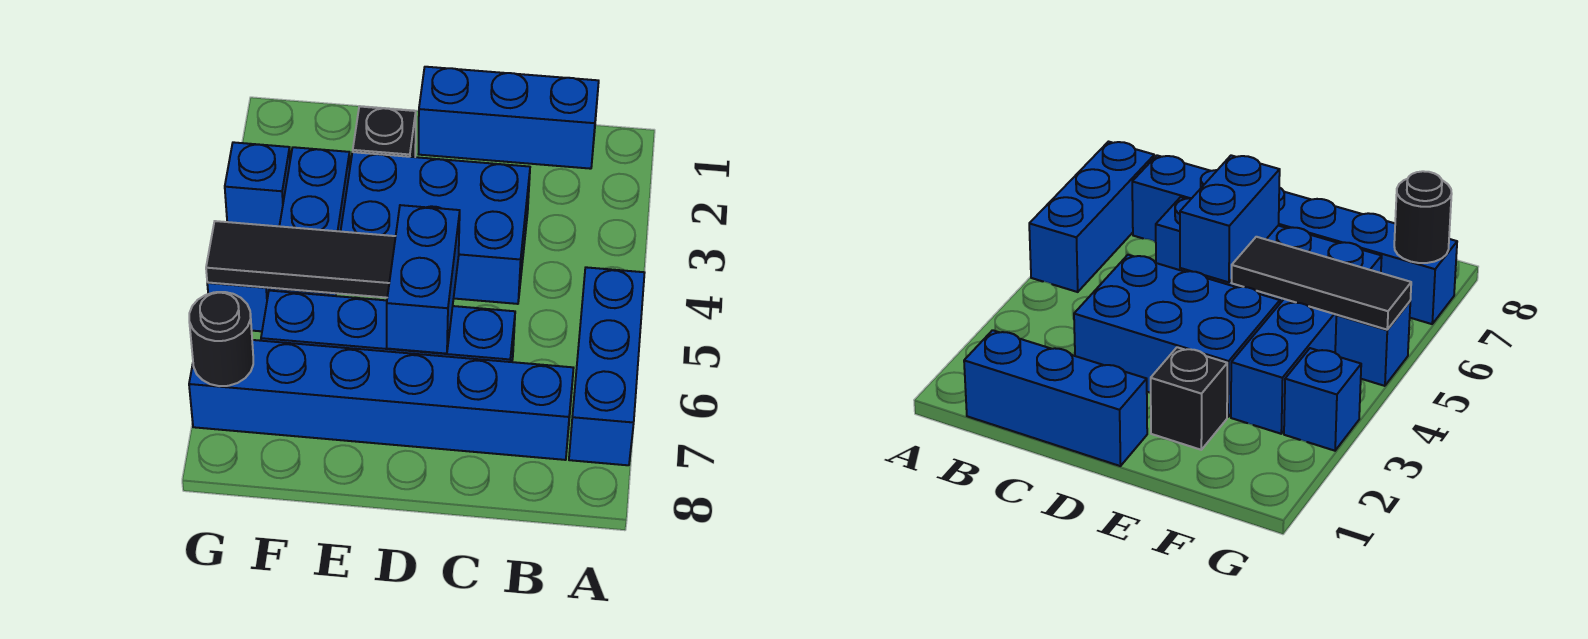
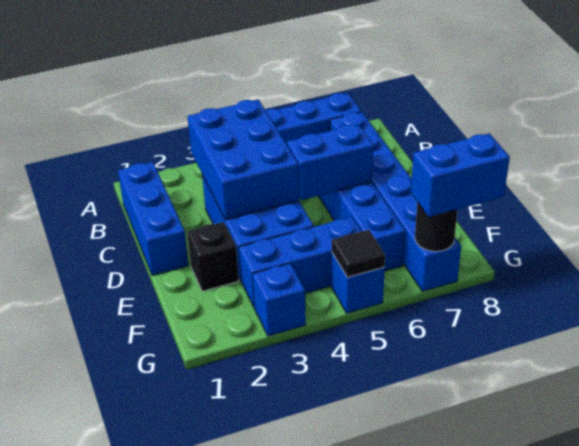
none -> blue brick B3:D4 level 2
black tile E5:G5 level 2 -> black tile G5 level 2
none -> blue brick G7:G8 level 3

